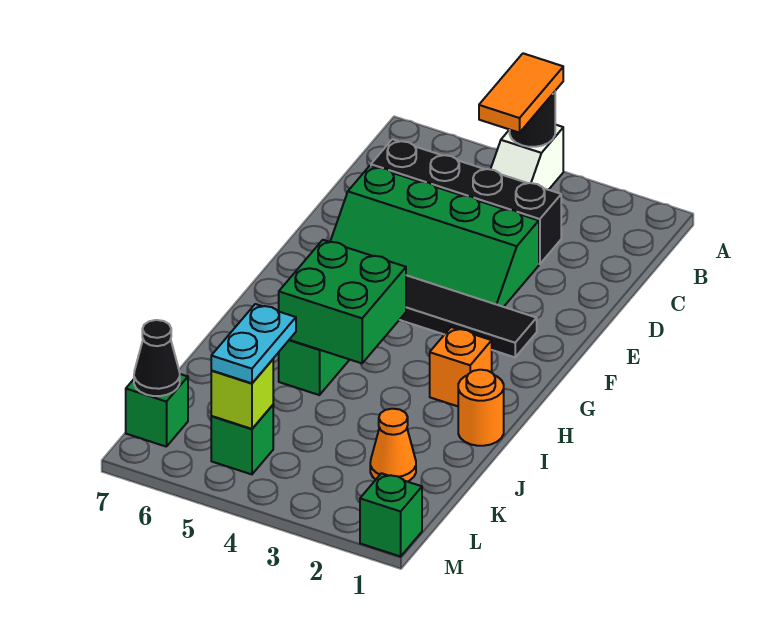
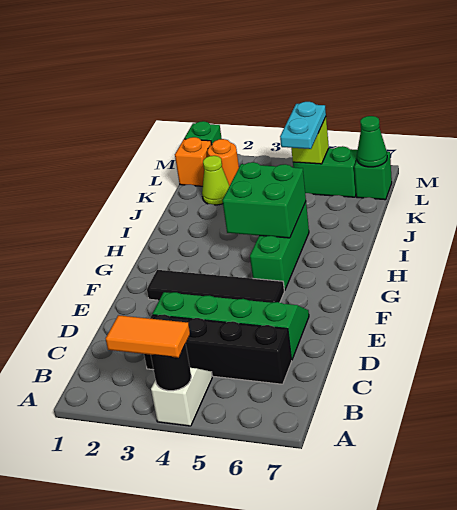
orange tile A4:B4 level 3 -> orange tile A3:A4 level 3
orange brick H2 level 1 -> orange brick L1 level 1
orange round brick I1 level 1 -> orange round brick L2 level 1
orange cone K2 level 1 -> lime cone K2 level 1
green brick L5 level 1 -> green brick L5:L6 level 1
black cone L7 level 2 -> green cone L7 level 2

